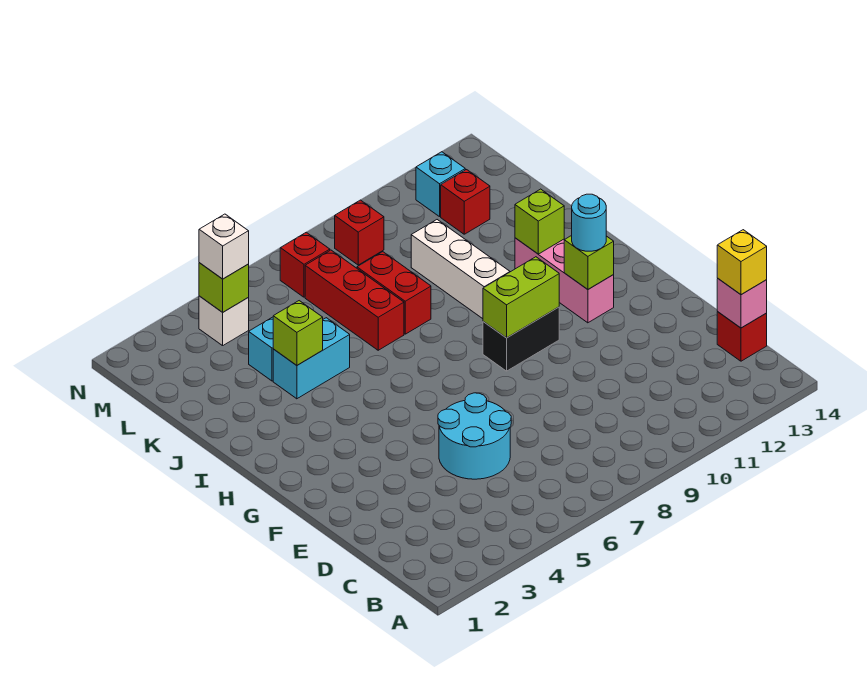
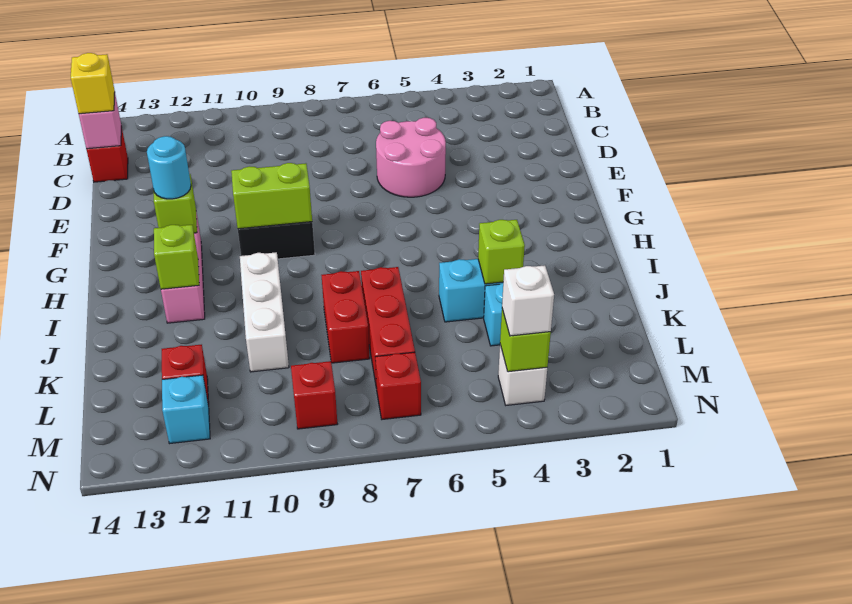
cyan round brick D5:E6 level 1 -> pink round brick D5:E6 level 1

